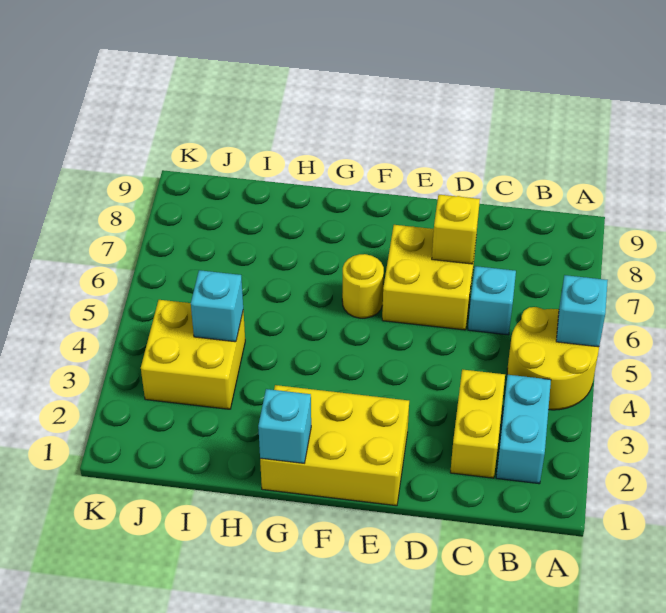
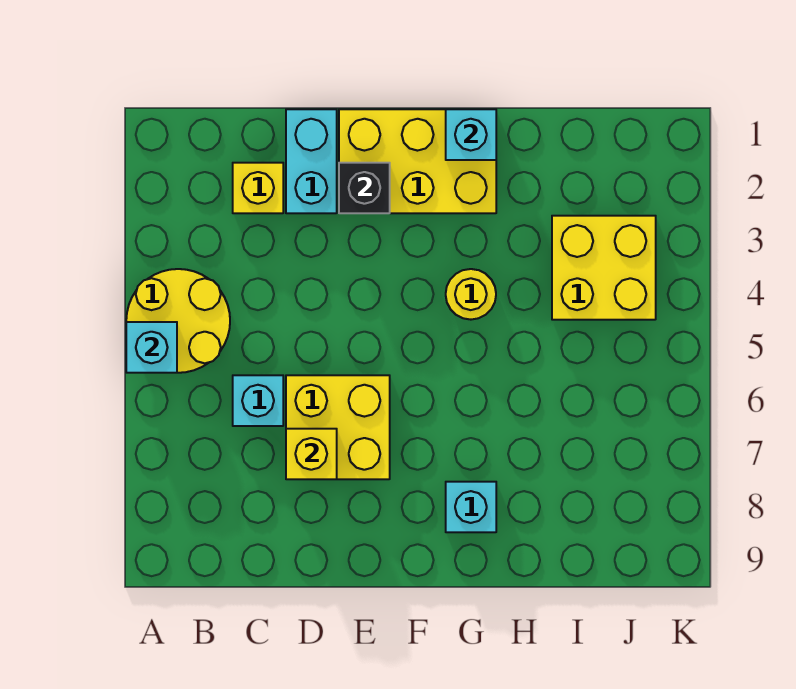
cyan brick B2:B3 level 1 -> cyan brick D1:D2 level 1
yellow brick C2:C3 level 1 -> yellow brick C2 level 1
none -> black brick E2 level 2
yellow round brick F6 level 1 -> yellow round brick G4 level 1
cyan brick I4 level 2 -> cyan brick G8 level 1

